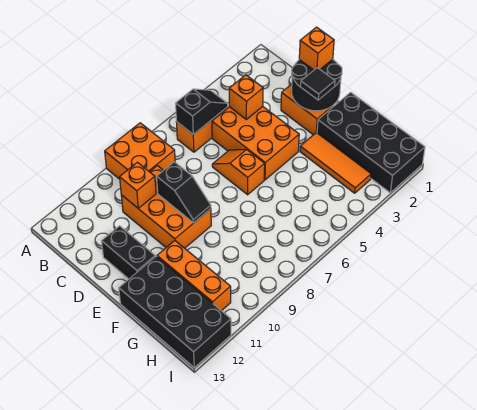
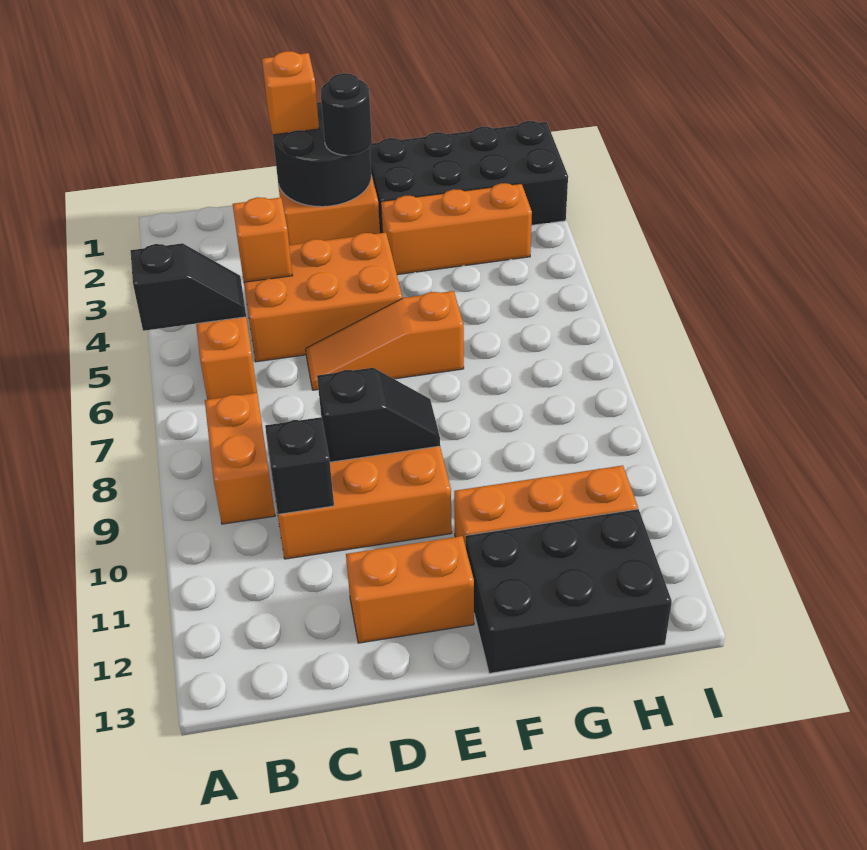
orange brick A8:B9 level 1 -> orange brick B8:B9 level 1
black slope B5:B6 level 2 top 6 -> black slope A5:B5 level 2 top A
orange brick C10 level 2 -> black brick C10 level 2
orange slope D6:E6 level 1 top E -> orange slope D6:F6 level 1 top F
black brick D12:E12 level 1 -> orange brick D12:E12 level 1
black tile E2 level 3 -> black round brick E2 level 3
orange tile F3:H3 level 1 -> orange brick F3:H3 level 1
black brick F12:I13 level 1 -> black brick F12:H13 level 1

